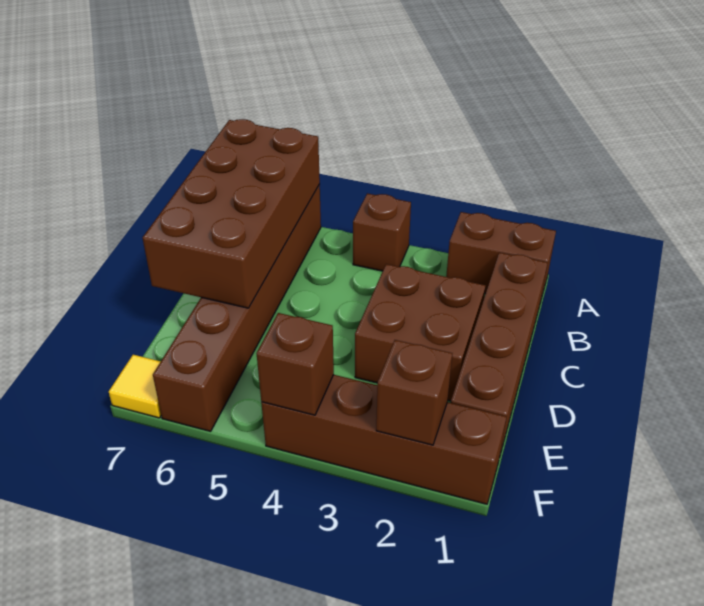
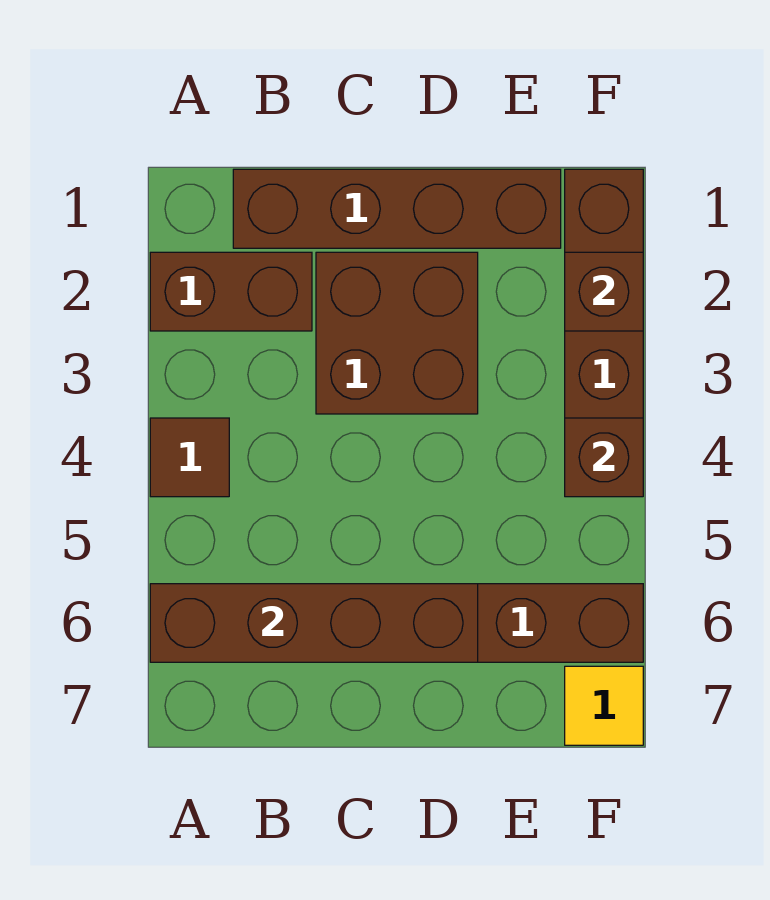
brown brick A1:A2 level 1 -> brown brick A2:B2 level 1
brown brick A4 level 1 -> brown tile A4 level 1
brown brick A6:D7 level 2 -> brown brick A6:D6 level 2

